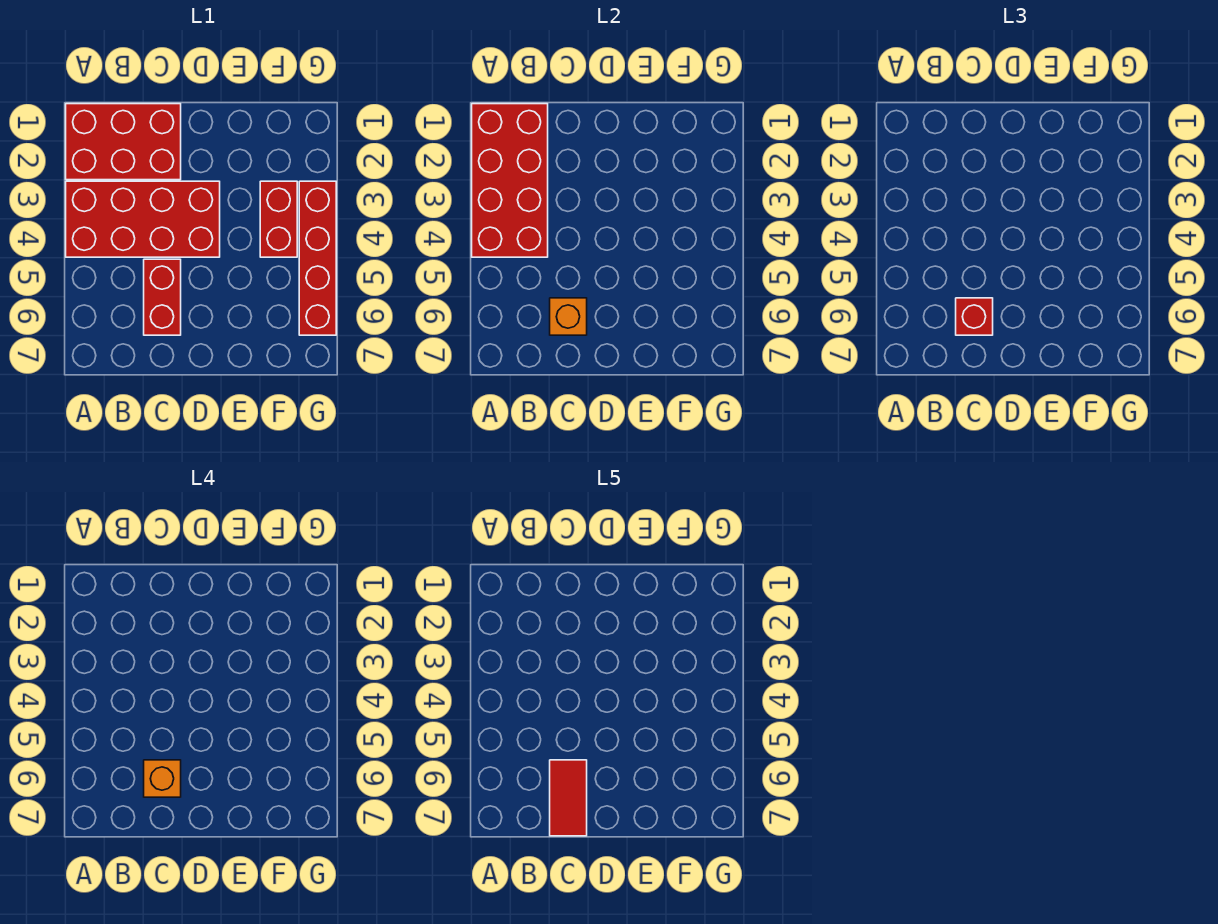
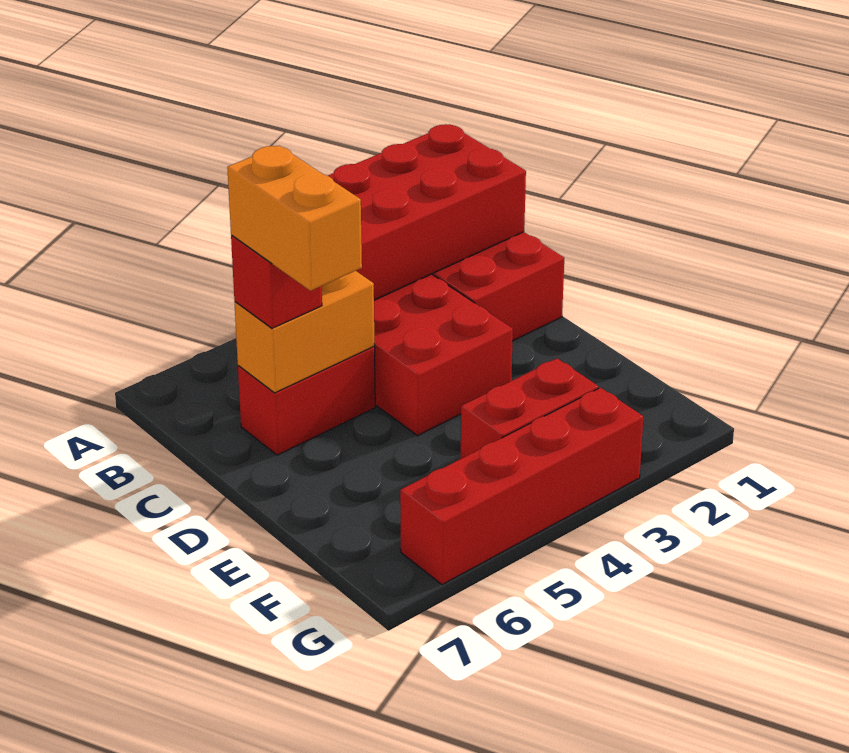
orange brick C6 level 2 -> orange brick C5:C6 level 2
orange brick C6 level 4 -> orange brick C6:D6 level 4
red tile C6:C7 level 5 -> none

